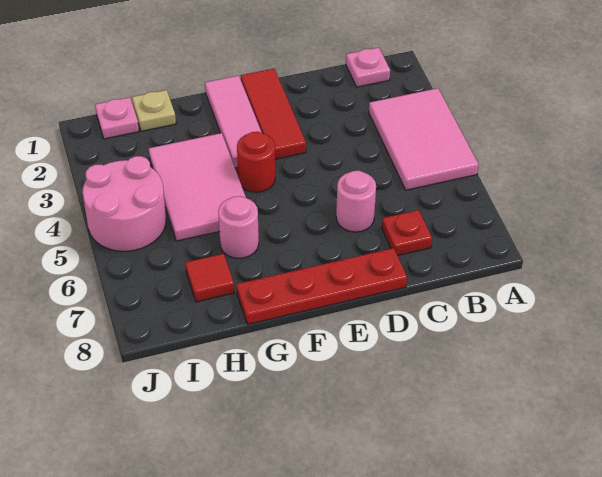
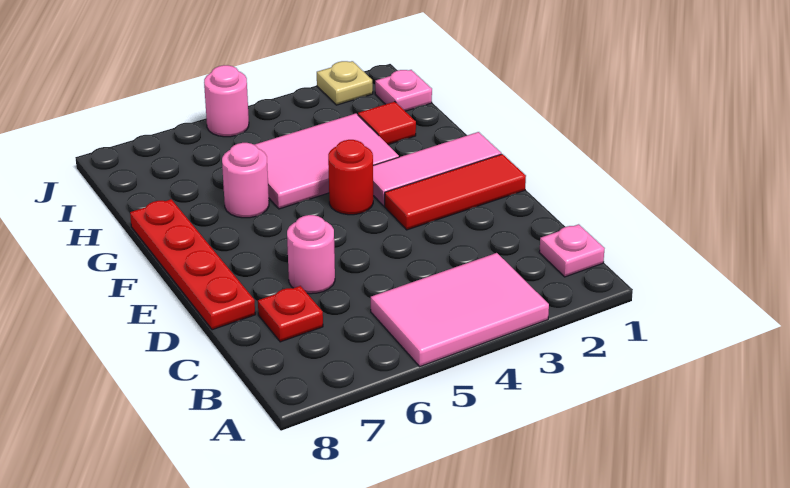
tan plate H1 level 1 -> tan plate J2 level 1
red tile H7 level 1 -> red tile H2 level 1
pink round brick I4:J5 level 1 -> pink round brick J5 level 1

